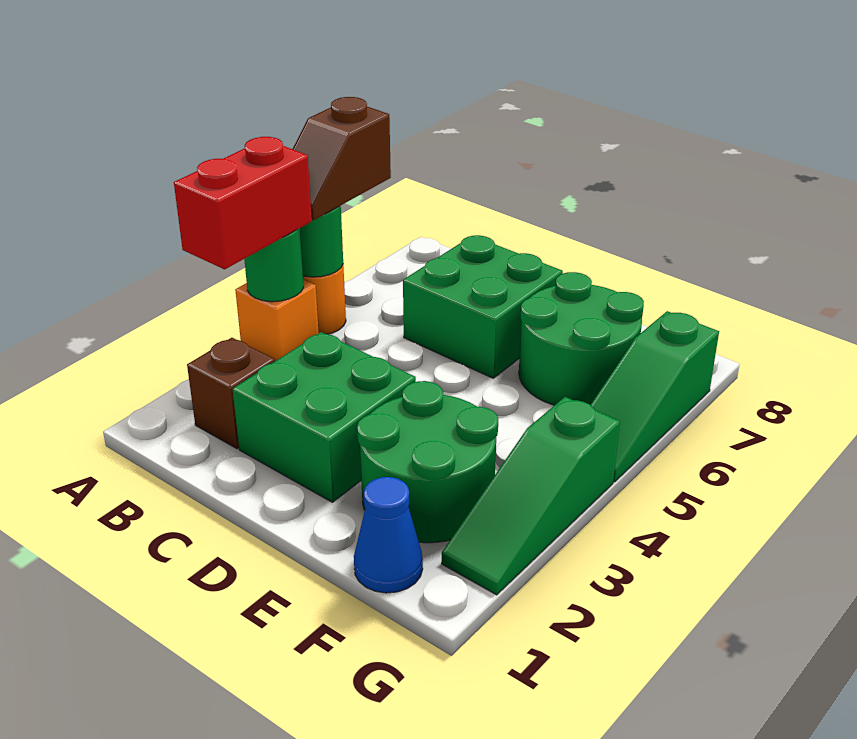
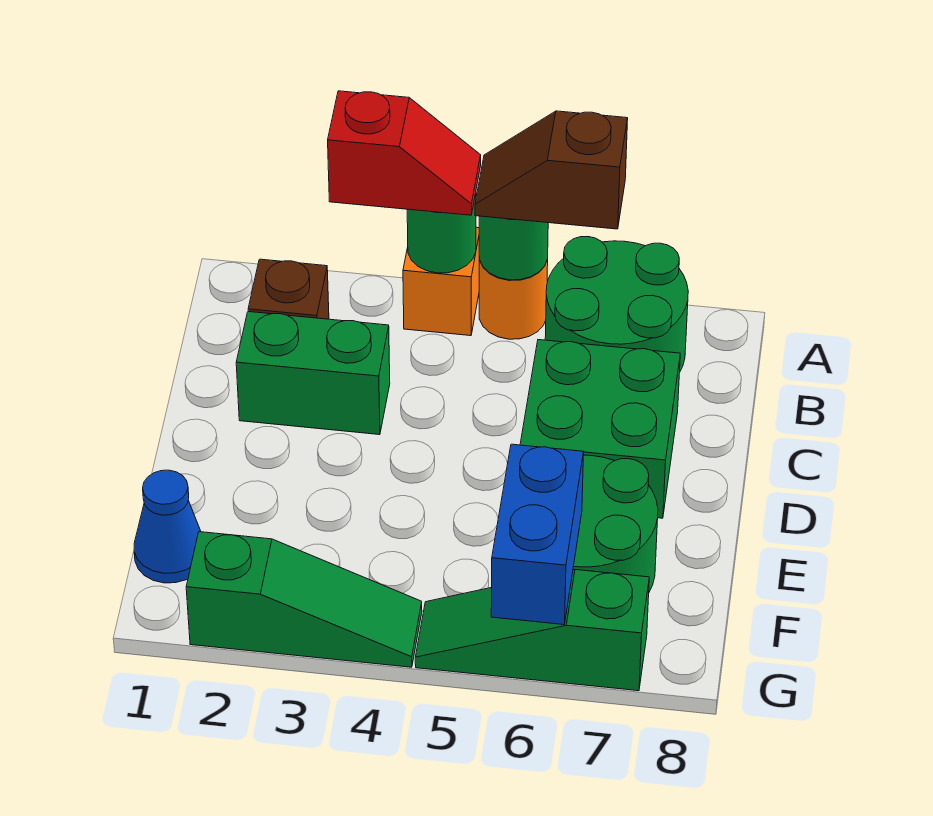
red brick A3:A4 level 3 -> red slope A3:A4 level 3 top 3
green brick C2:D3 level 1 -> green brick C2:C3 level 1
green round brick E2:F3 level 1 -> green round brick A6:B7 level 1
none -> blue brick F6:G6 level 2
green slope G2:G4 level 1 top 4 -> green slope G2:G4 level 1 top 2

